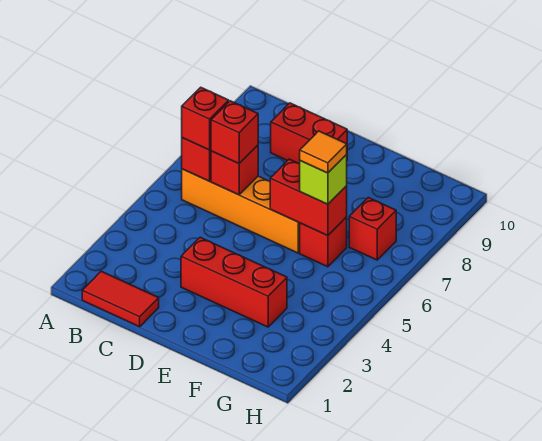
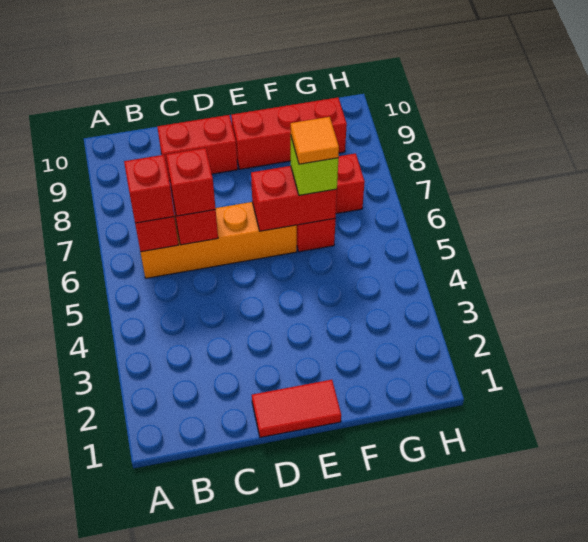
red tile B1:C1 level 1 -> red tile D1:E1 level 1
red brick D3:F3 level 1 -> red brick E9:G9 level 1

